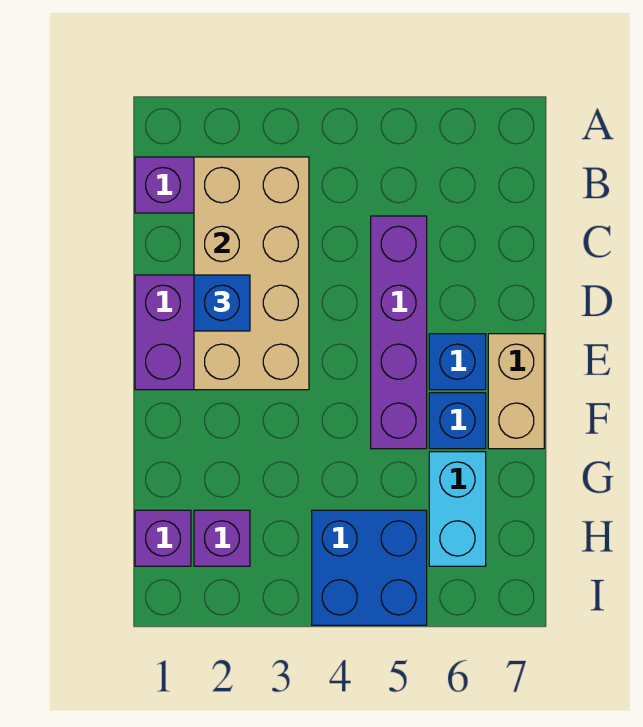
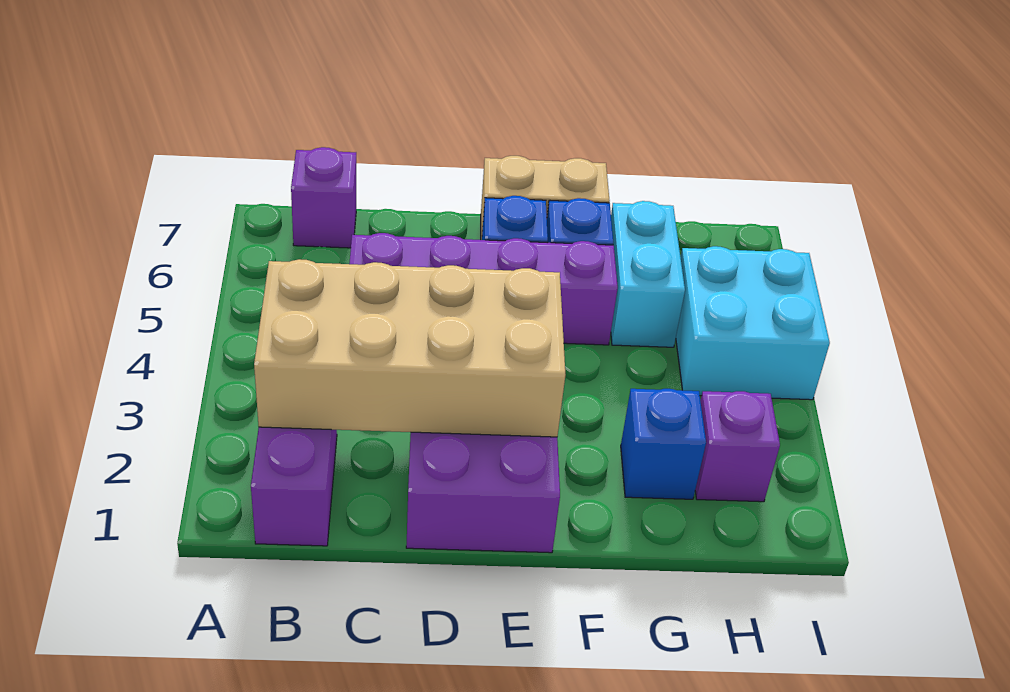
blue brick D2 level 3 -> blue brick G2 level 1
cyan brick G6:H6 level 1 -> cyan brick G5:G6 level 1
purple brick H1 level 1 -> purple brick B7 level 1
blue brick H4:I5 level 1 -> cyan brick H4:I5 level 1

